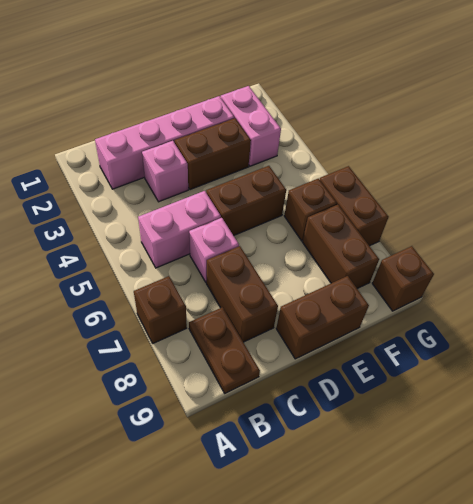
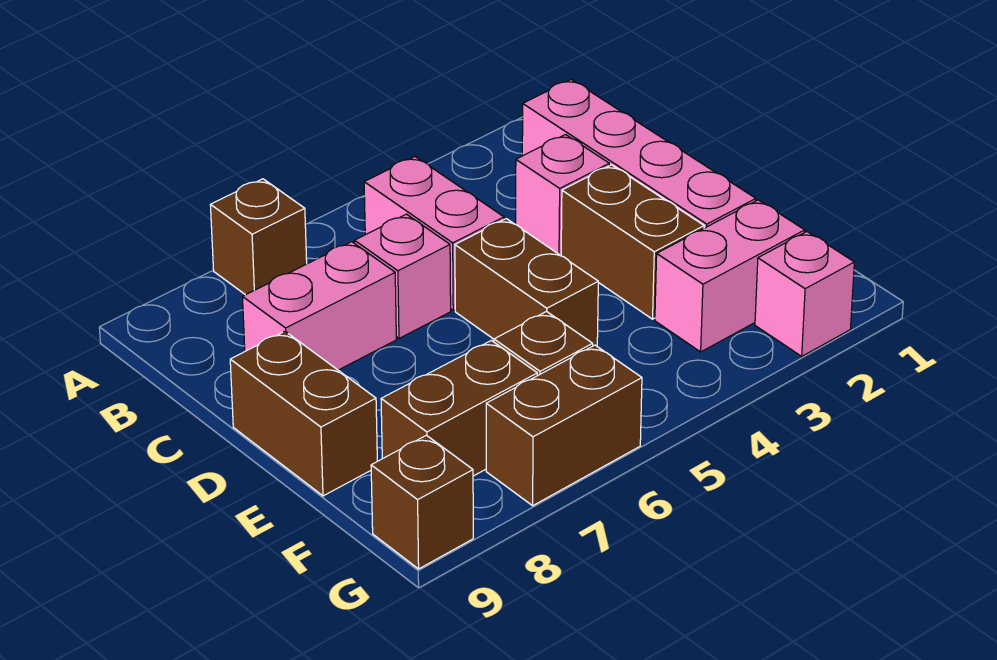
brown plate B8:B9 level 1 -> none
brown brick C7:C8 level 1 -> pink brick C7:C8 level 1
none -> pink brick G2 level 1

